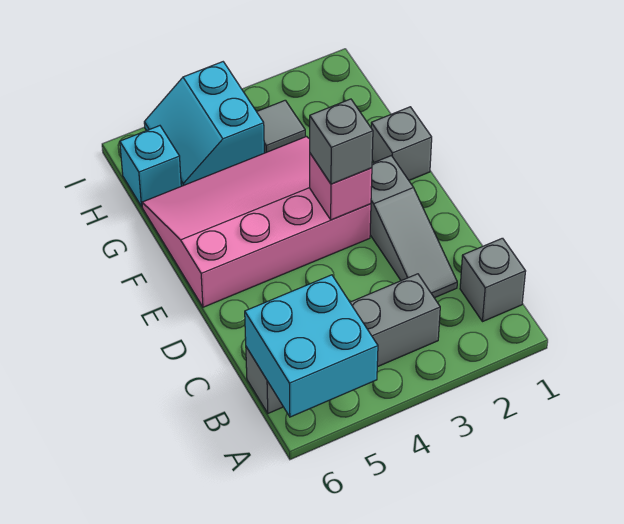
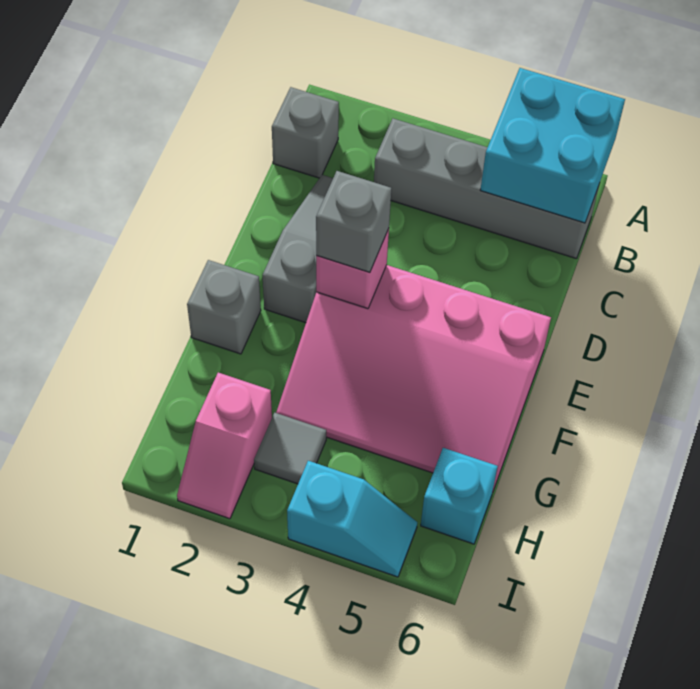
none -> pink slope H2:I2 level 1 top H
cyan slope H4:I5 level 1 top 4 -> cyan slope I4:I5 level 1 top 4

